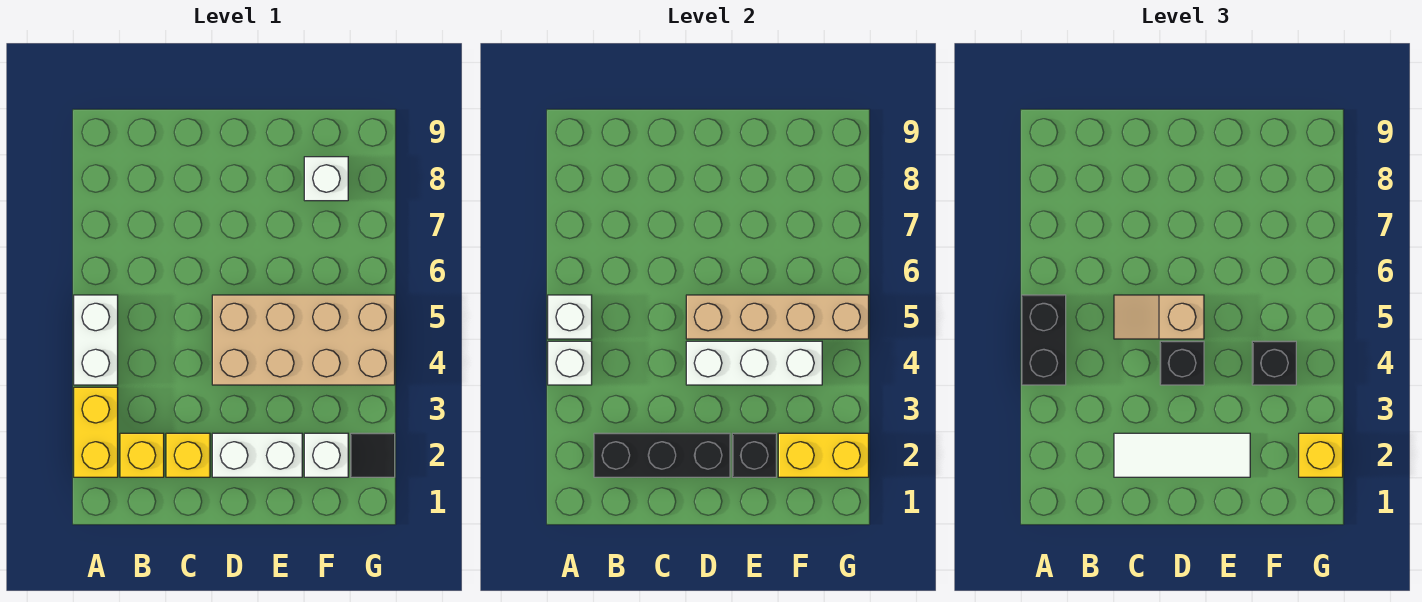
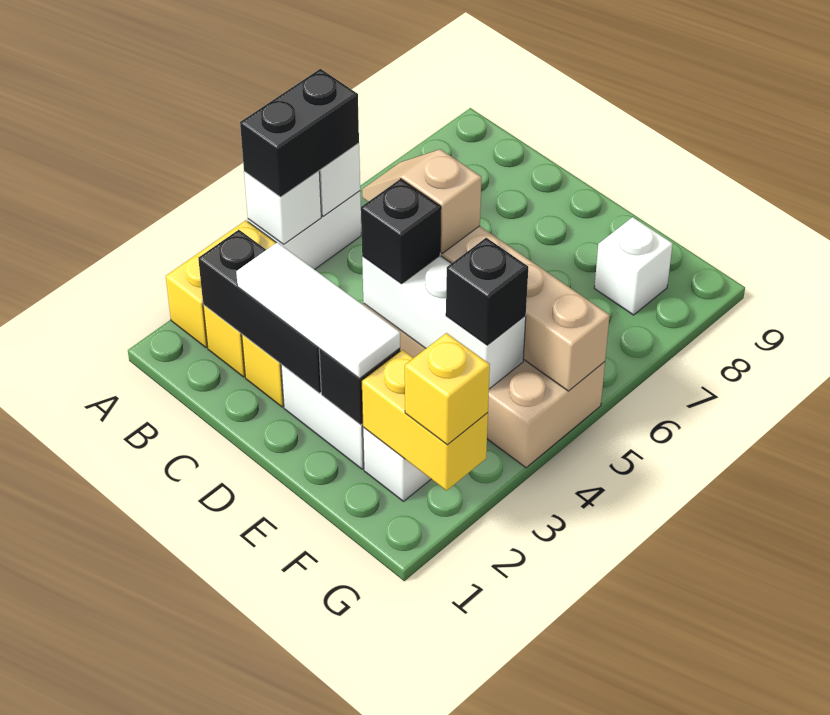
black tile G2 level 1 -> none

